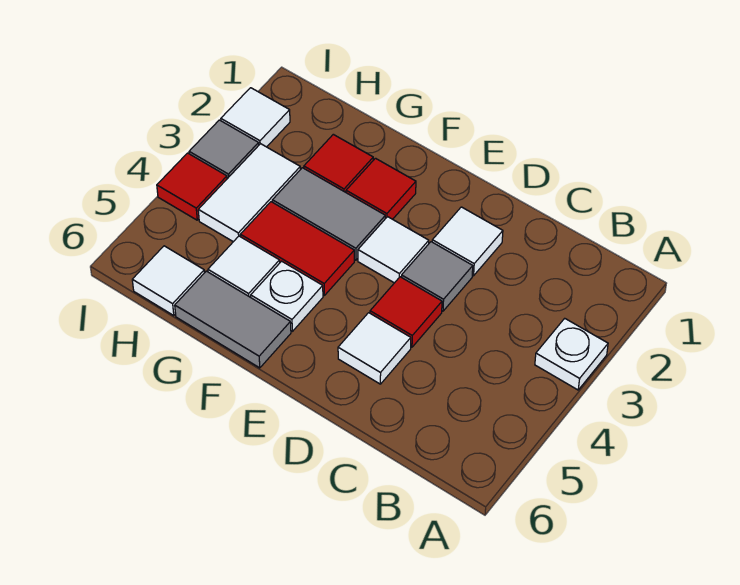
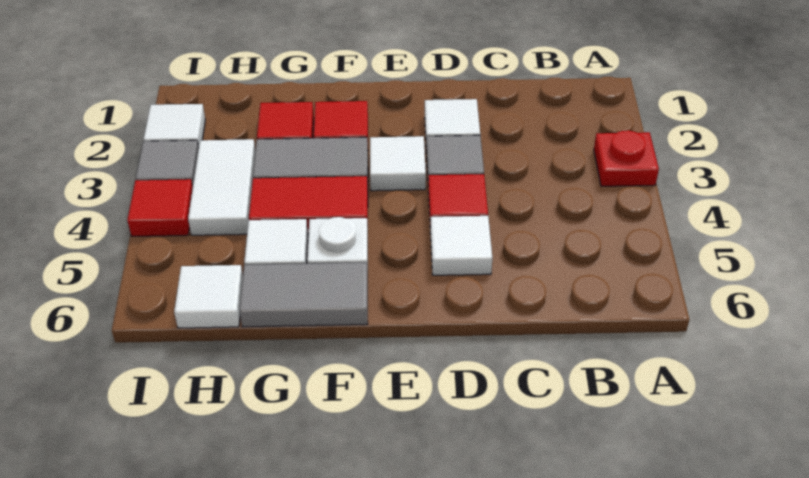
white plate A3 level 1 -> red plate A3 level 1

